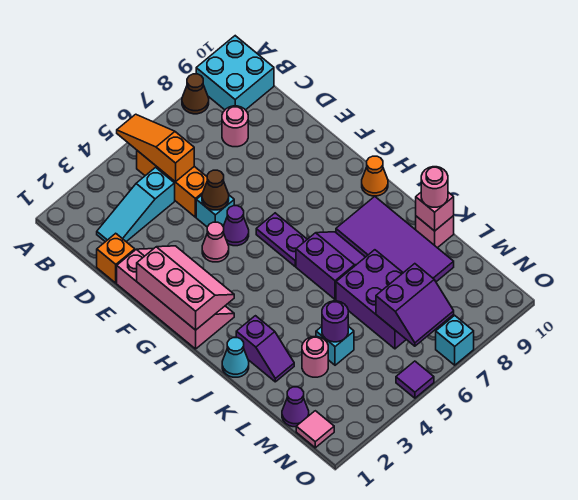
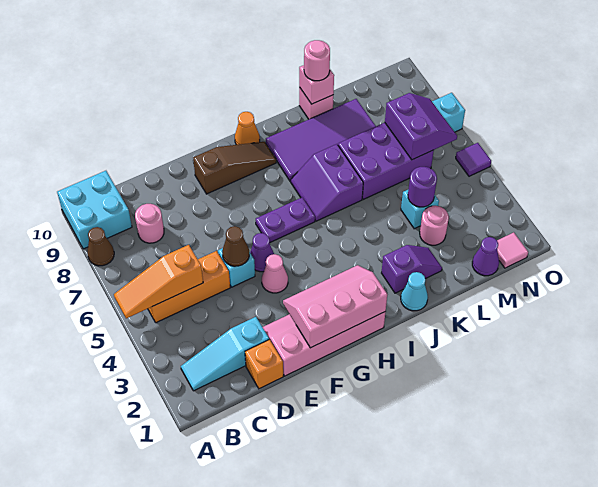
cyan slope C2:C4 level 1 top 4 -> cyan slope B2:D2 level 1 top D
none -> brown slope F9:H9 level 1 top F
purple slope I6:J7 level 1 top 6 -> purple slope I6:J7 level 1 top J

